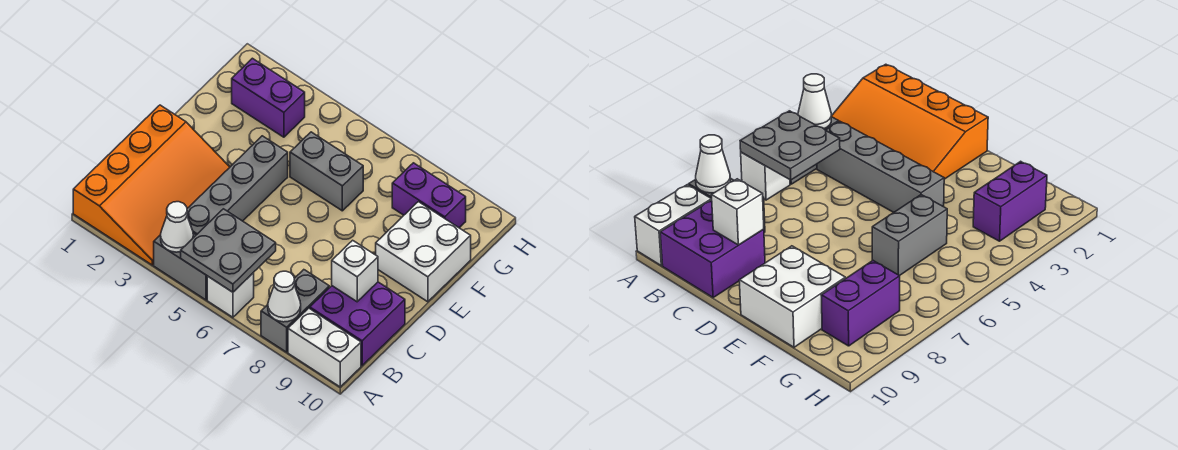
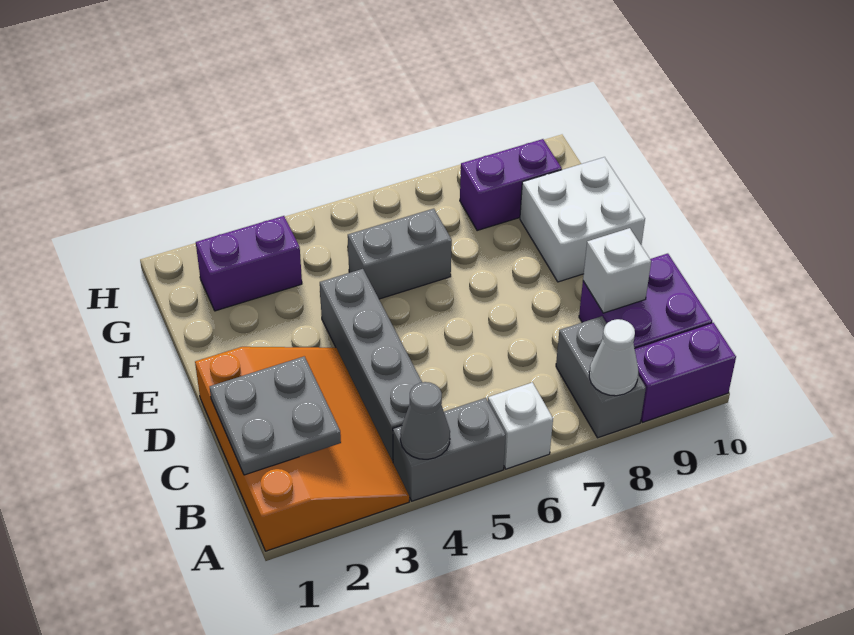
white cone A4 level 2 -> grey cone A4 level 2
grey plate A5:B6 level 2 -> grey plate B1:C2 level 2
white brick A9:A10 level 1 -> purple brick A9:A10 level 1

